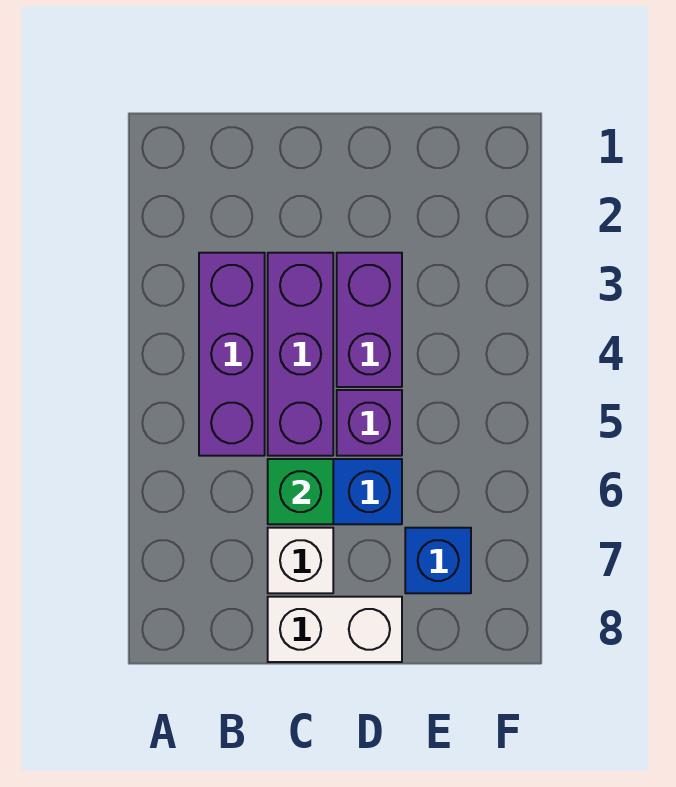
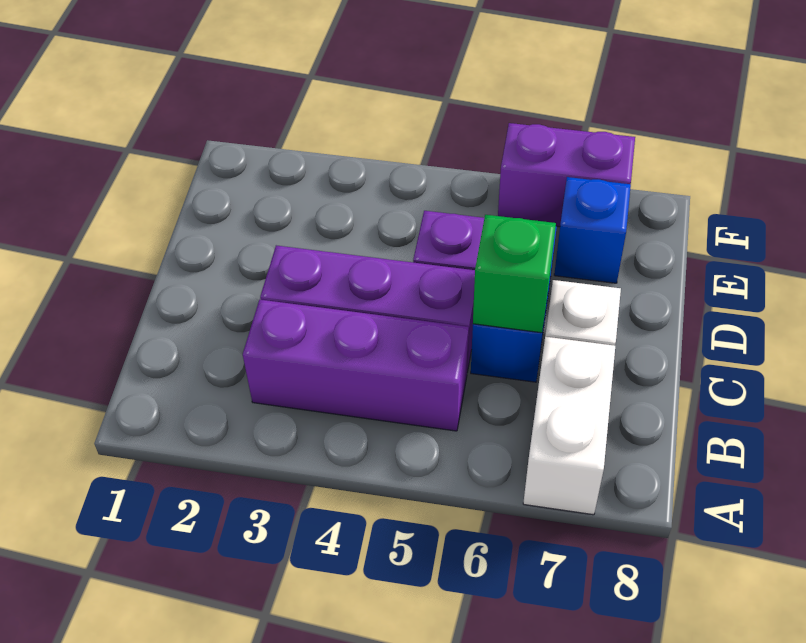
white brick C8:D8 level 1 -> white brick A7:B7 level 1
purple brick D3:D4 level 1 -> purple brick F6:F7 level 1

